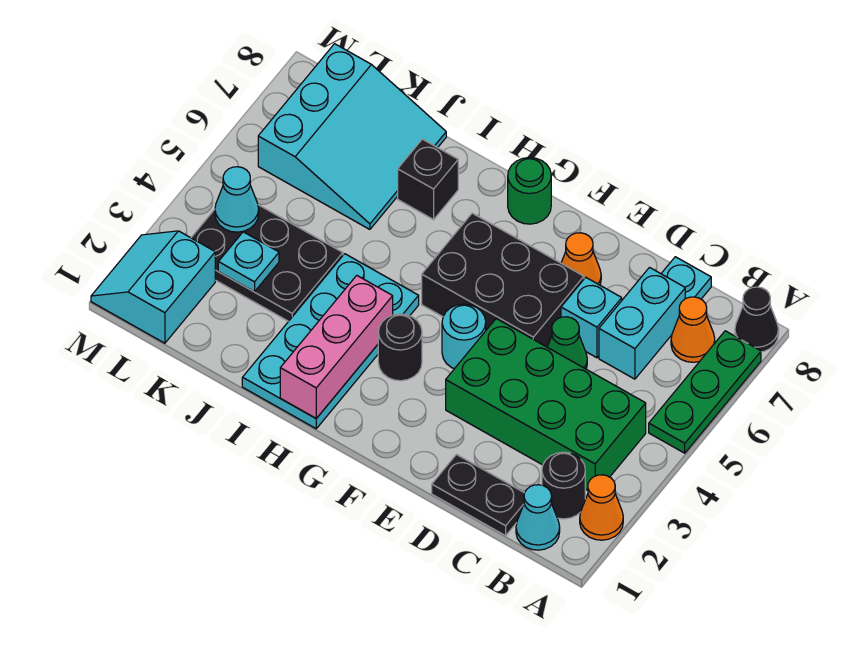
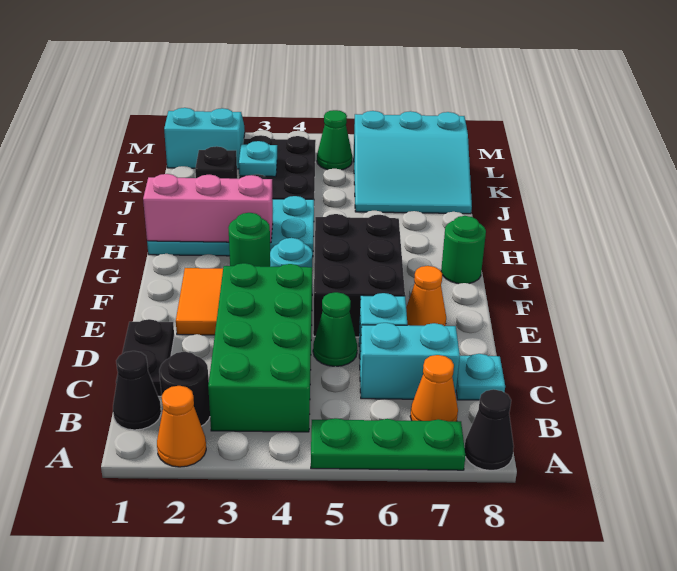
cyan cone B1 level 1 -> black cone B1 level 1
none -> orange tile E2:F2 level 1
black round brick G3 level 1 -> green round brick G3 level 1
black brick I7 level 1 -> black brick J2 level 1
cyan cone L4 level 2 -> none
none -> green cone L5 level 1

